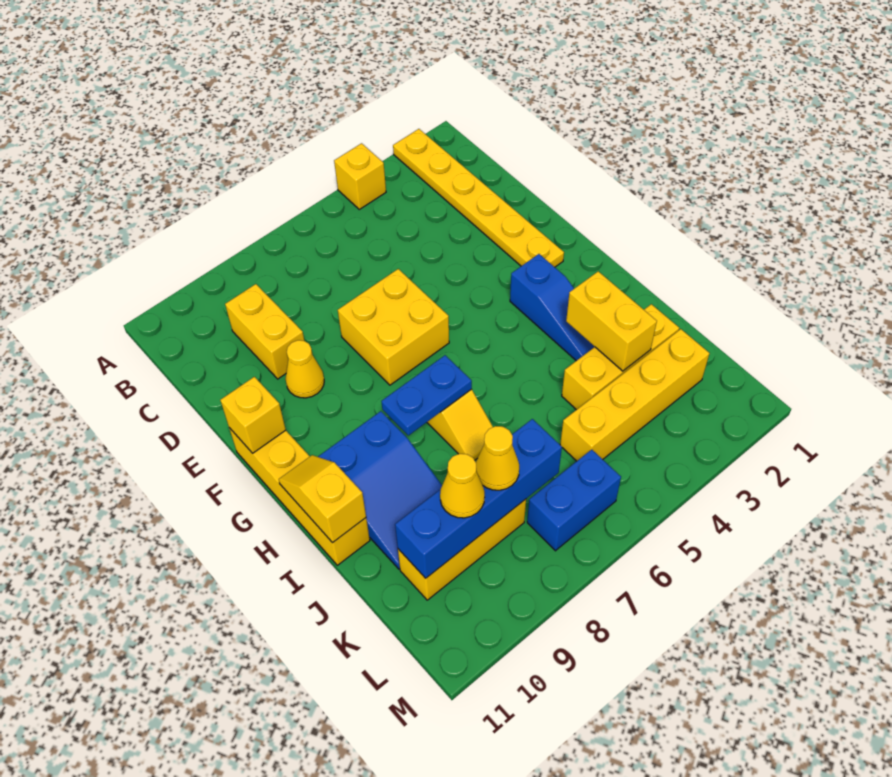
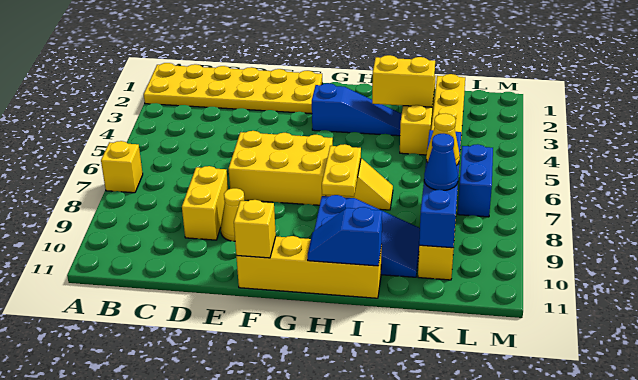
yellow plate A2:F2 level 1 -> yellow plate A1:F2 level 1
yellow brick A4 level 1 -> yellow brick A7 level 1
yellow brick C9:D9 level 1 -> yellow brick D8:D9 level 1
yellow brick E6:F7 level 1 -> yellow brick E6:G7 level 1
blue plate H7:H8 level 2 -> yellow plate H7:H8 level 2
yellow slope H11:I11 level 2 top I -> blue slope H11:I11 level 2 top I
yellow cone K9 level 3 -> blue cone K9 level 3

